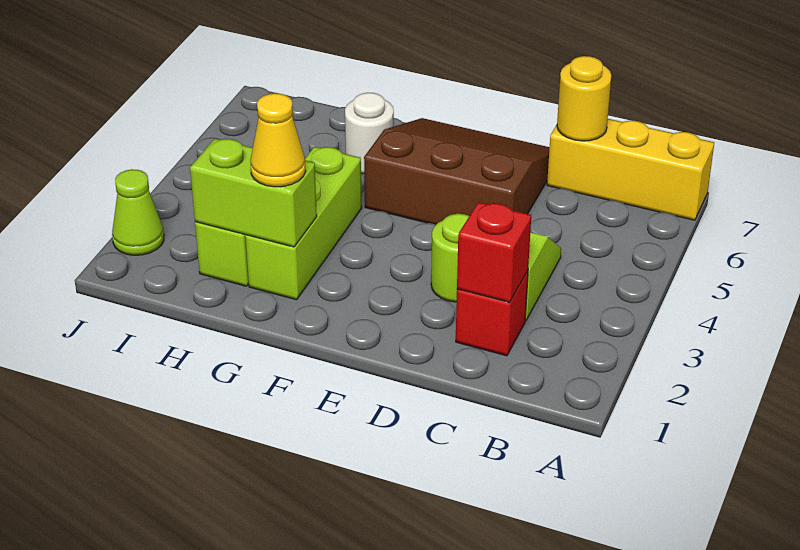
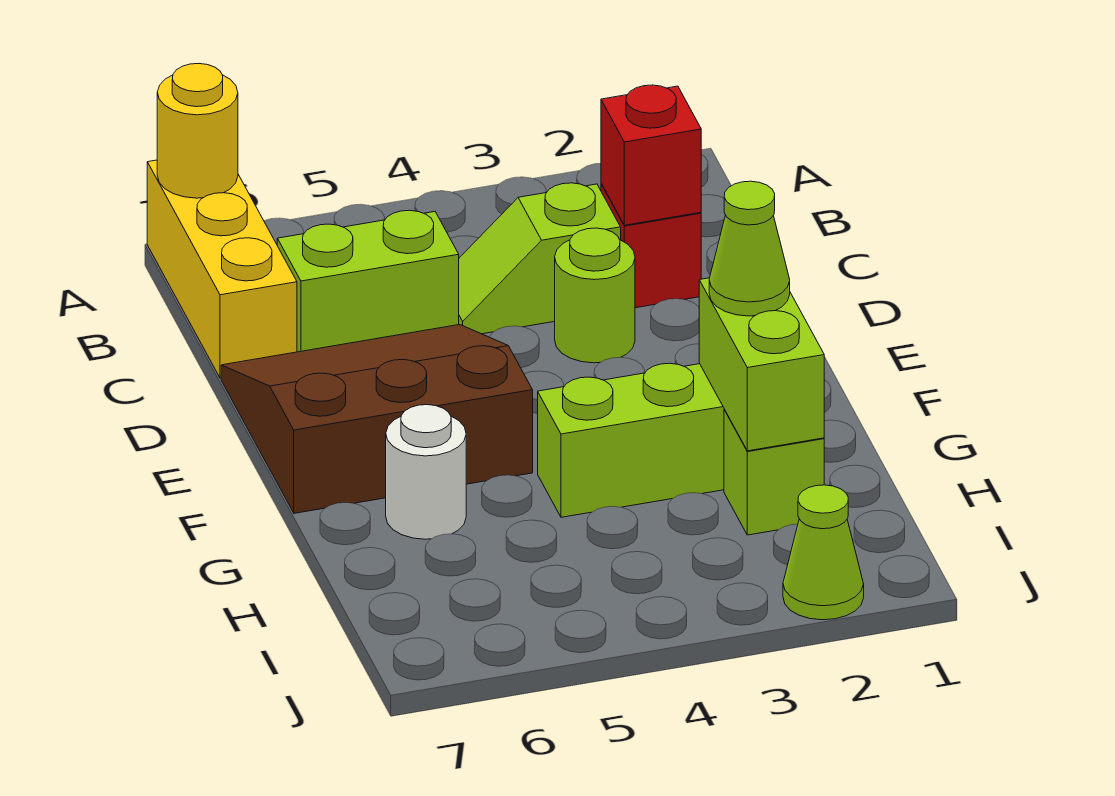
none -> lime brick C5:C6 level 1
yellow round brick C7 level 2 -> yellow round brick A7 level 2
brown slope D5:F7 level 1 top 5 -> brown slope D5:F7 level 1 top F
yellow cone G2 level 3 -> lime cone G2 level 3

